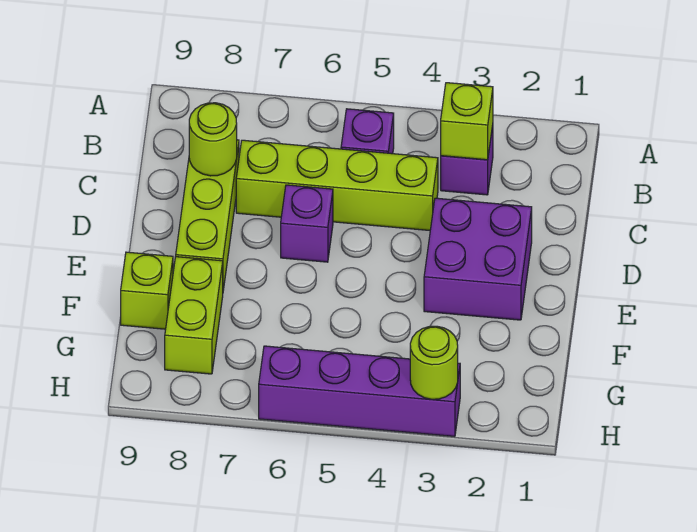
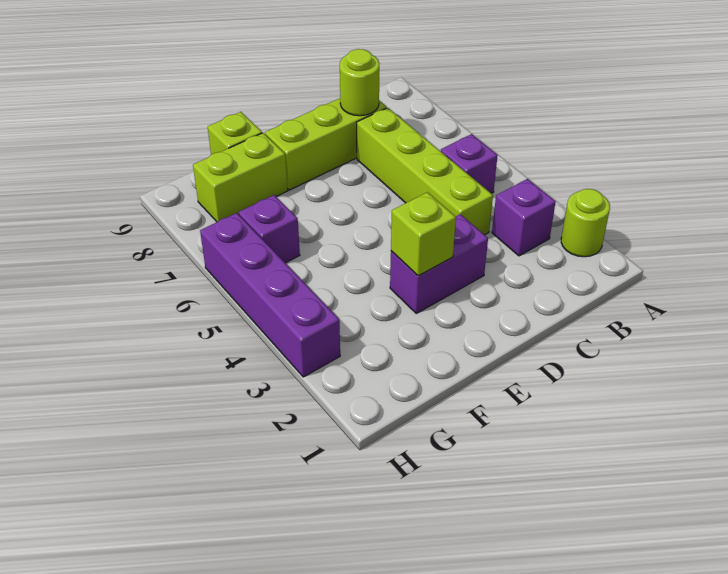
lime brick B3 level 2 -> lime brick E3 level 2
purple brick D2:E3 level 1 -> purple brick D3:E3 level 1
purple brick D6 level 1 -> purple brick G6 level 1
lime round brick H3 level 2 -> lime round brick A2 level 1

